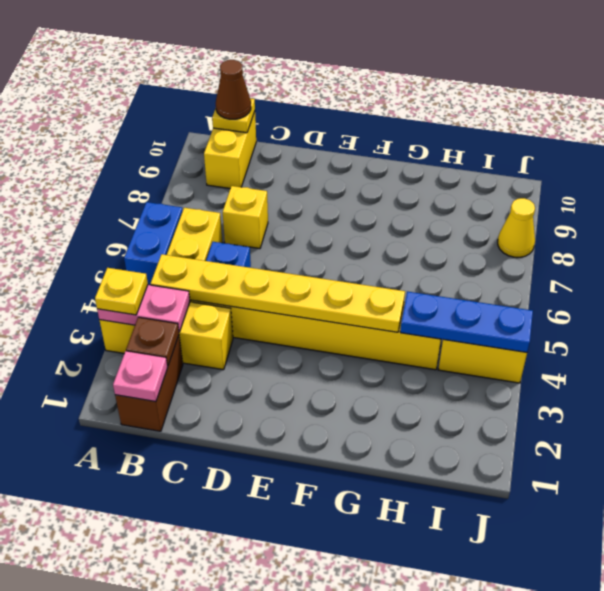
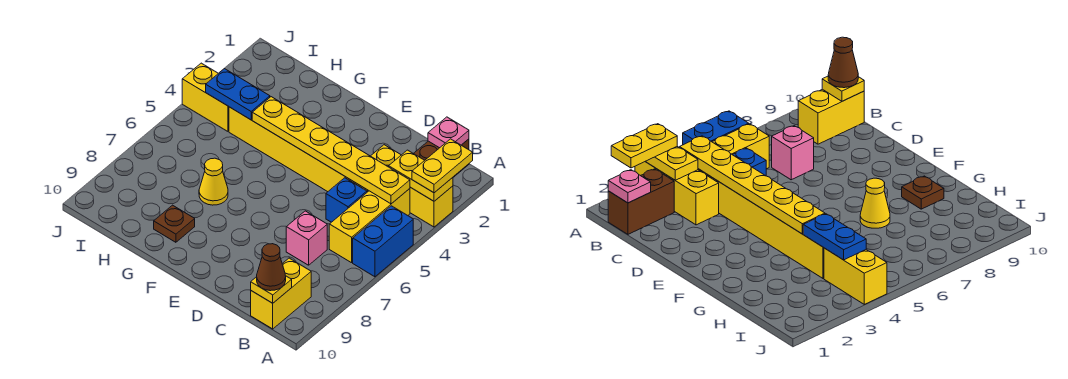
pink plate A3:B3 level 2 -> yellow plate A3:B3 level 2
yellow plate A3 level 3 -> yellow plate A2:A3 level 3
brown plate B2 level 2 -> brown plate G9 level 1
yellow brick C7 level 1 -> pink brick C7 level 1
blue plate H4:J4 level 2 -> blue plate H4:I4 level 2
yellow cone J8 level 1 -> yellow cone G7 level 1

